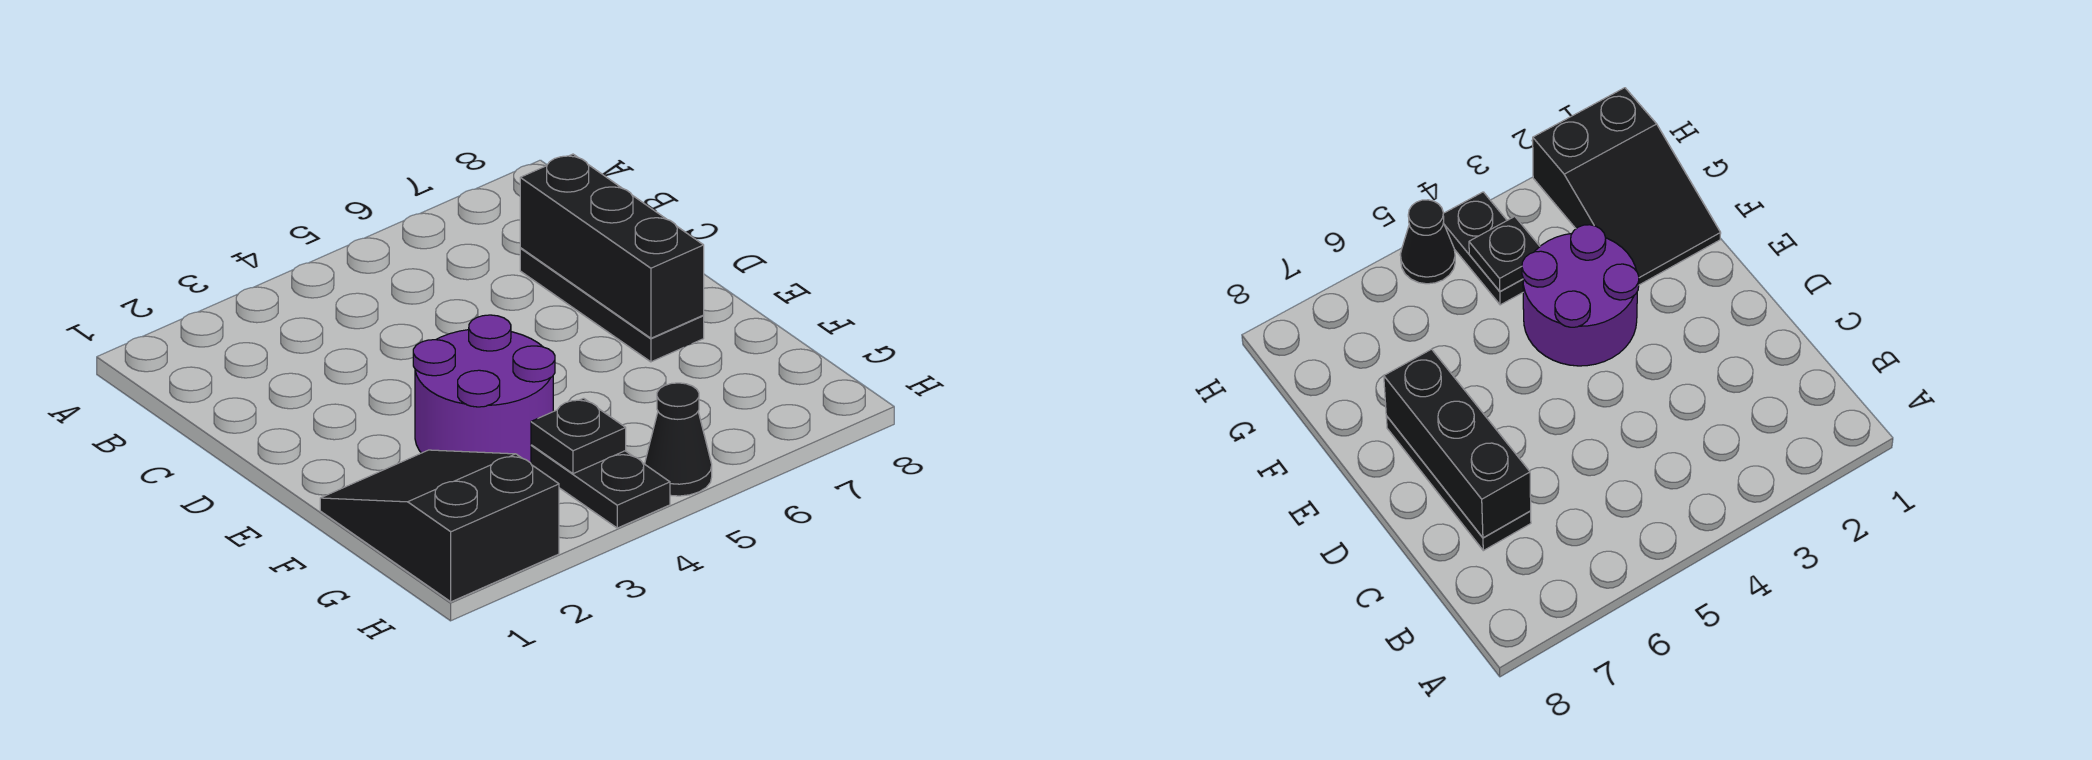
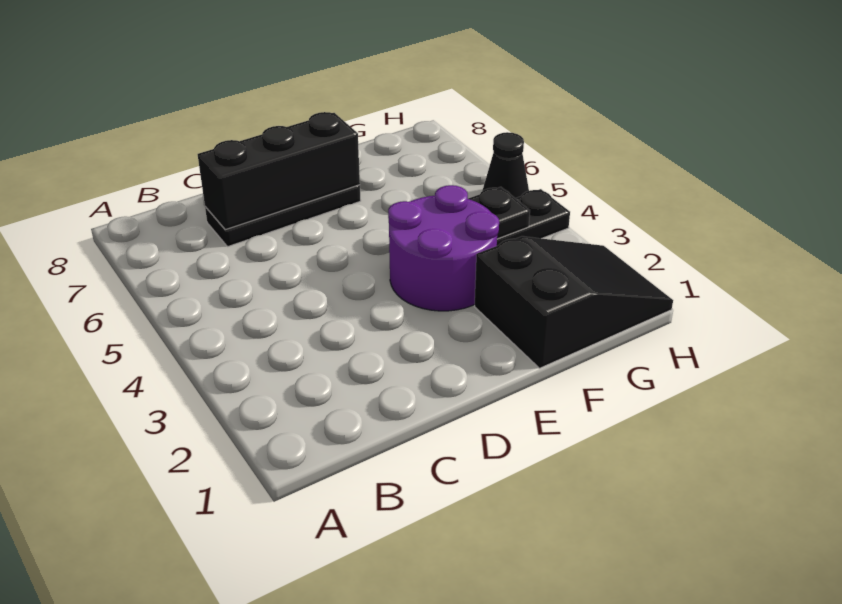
black slope F1:H2 level 1 top H -> black slope F1:H2 level 1 top F

